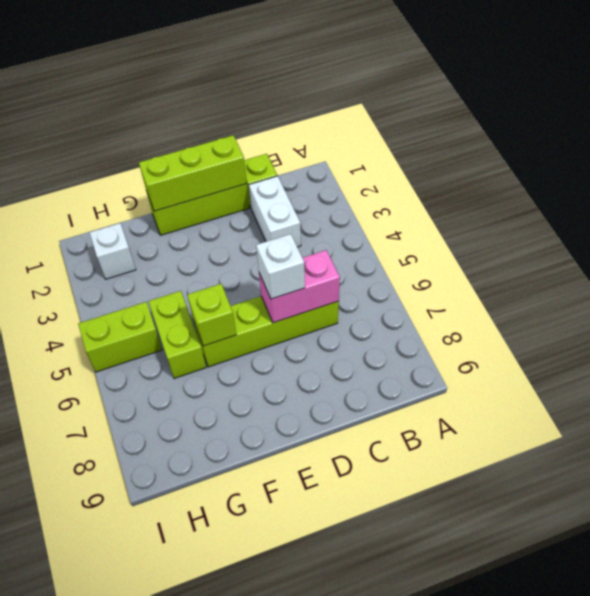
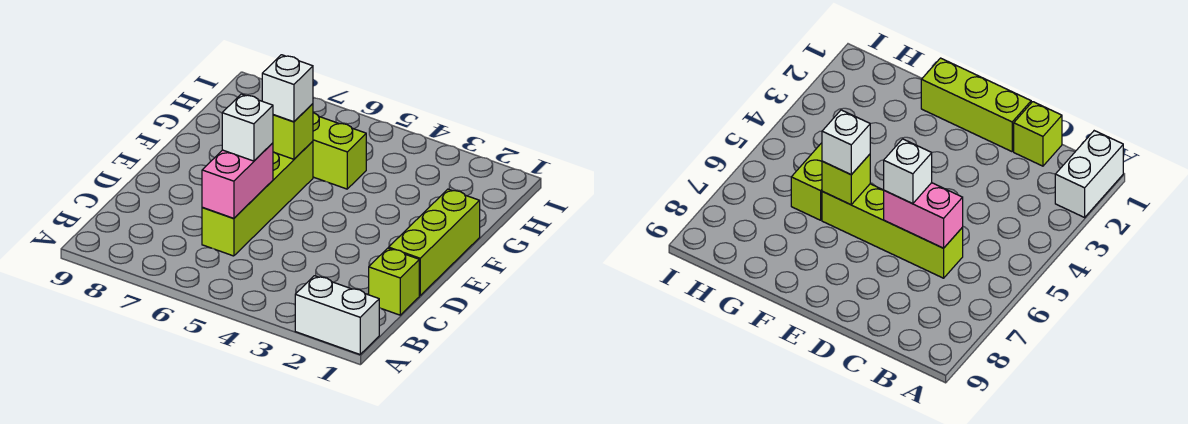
white brick C2:C3 level 1 -> white brick A1:A2 level 1
lime brick D1:F1 level 2 -> none
white brick H2 level 1 -> white brick F6 level 3
lime brick H5:I5 level 1 -> none

